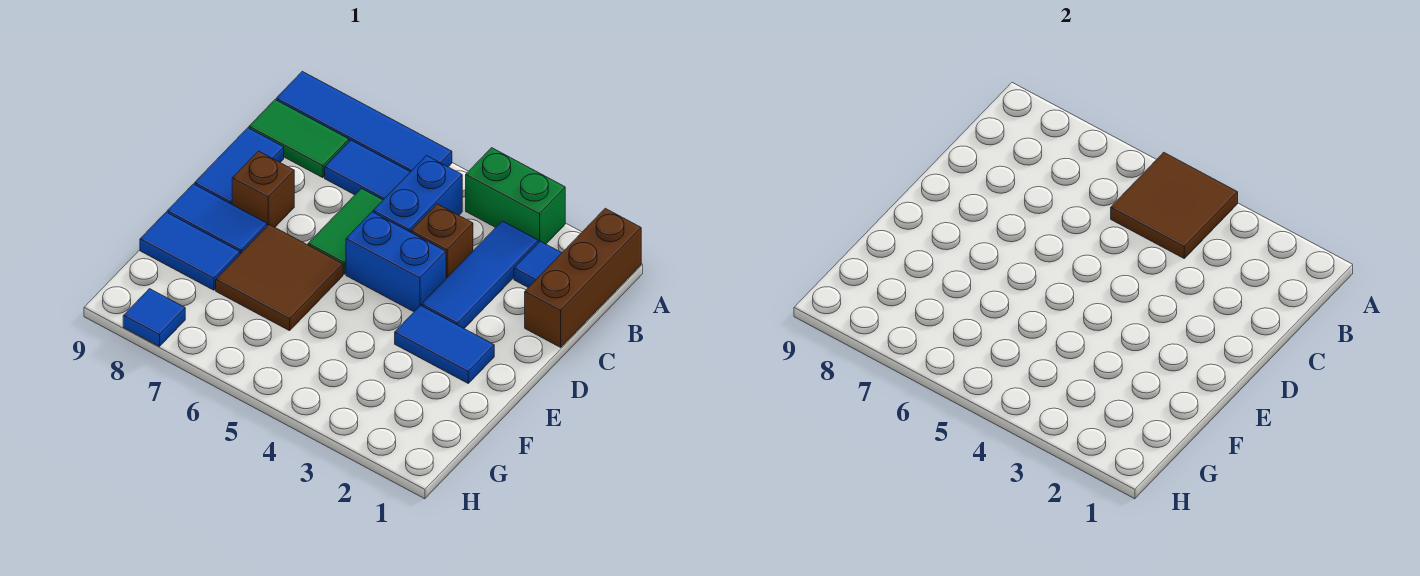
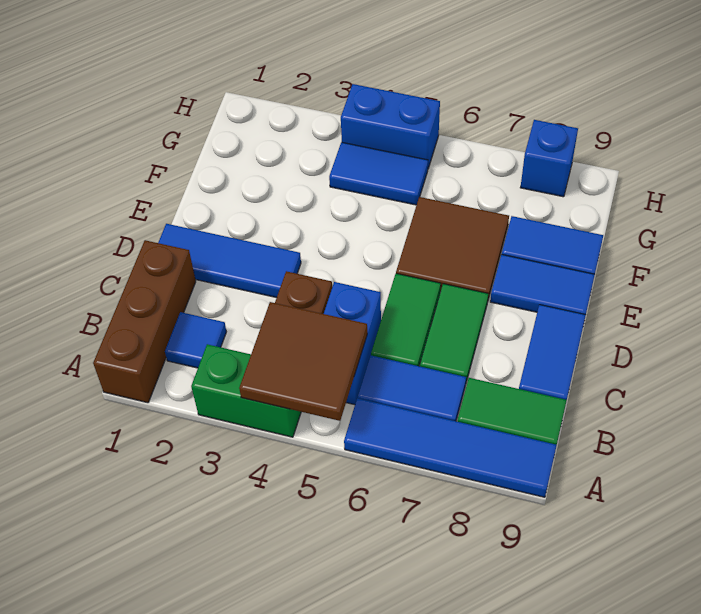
blue tile B3:D3 level 1 -> blue tile D1:D3 level 1
none -> green tile C7:D7 level 1
blue brick D4:D5 level 1 -> blue brick H4:H5 level 1
brown brick D8 level 1 -> none
blue tile E2:E3 level 1 -> blue tile G4:G5 level 1
blue tile H8 level 1 -> blue brick H8 level 1

